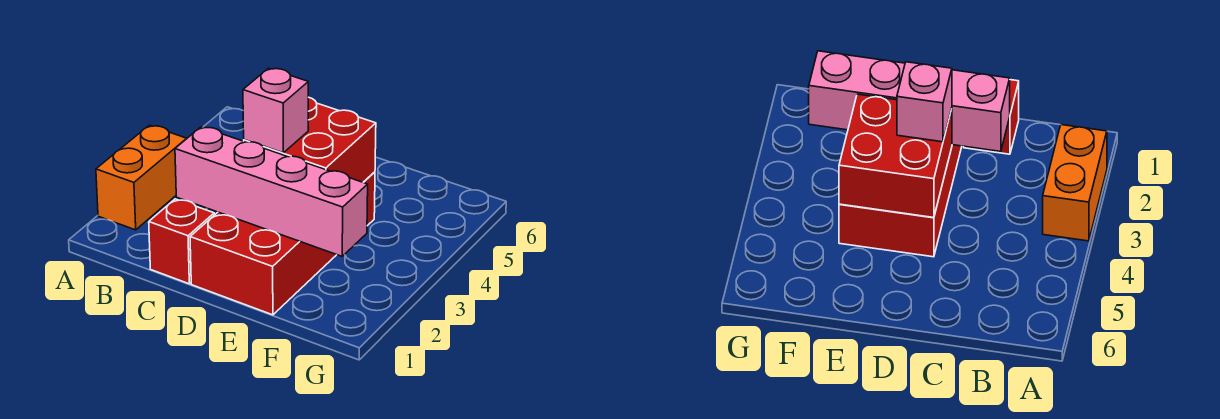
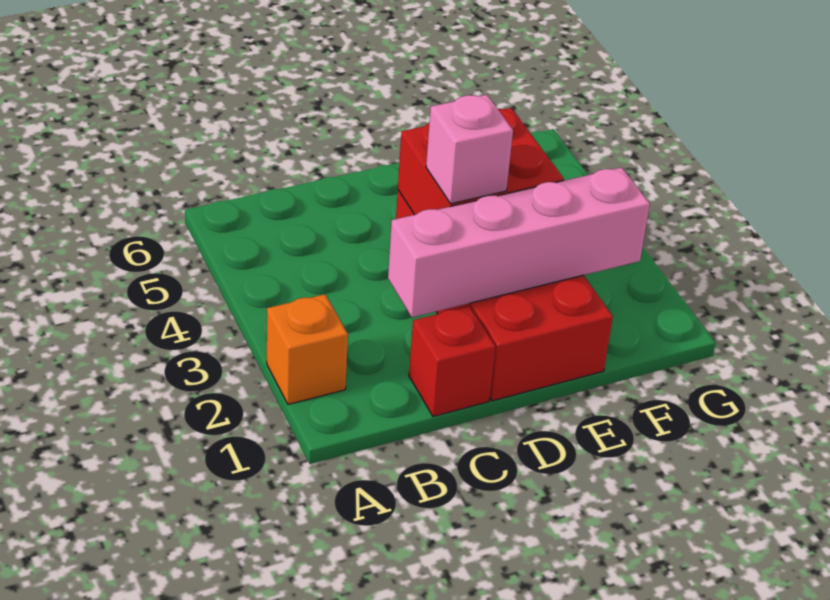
orange brick A2:A3 level 1 -> orange brick A2 level 1

